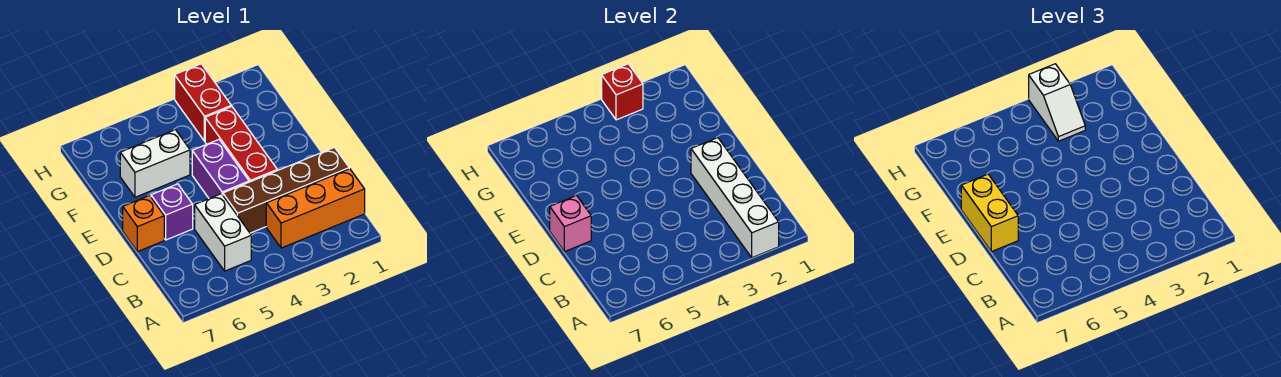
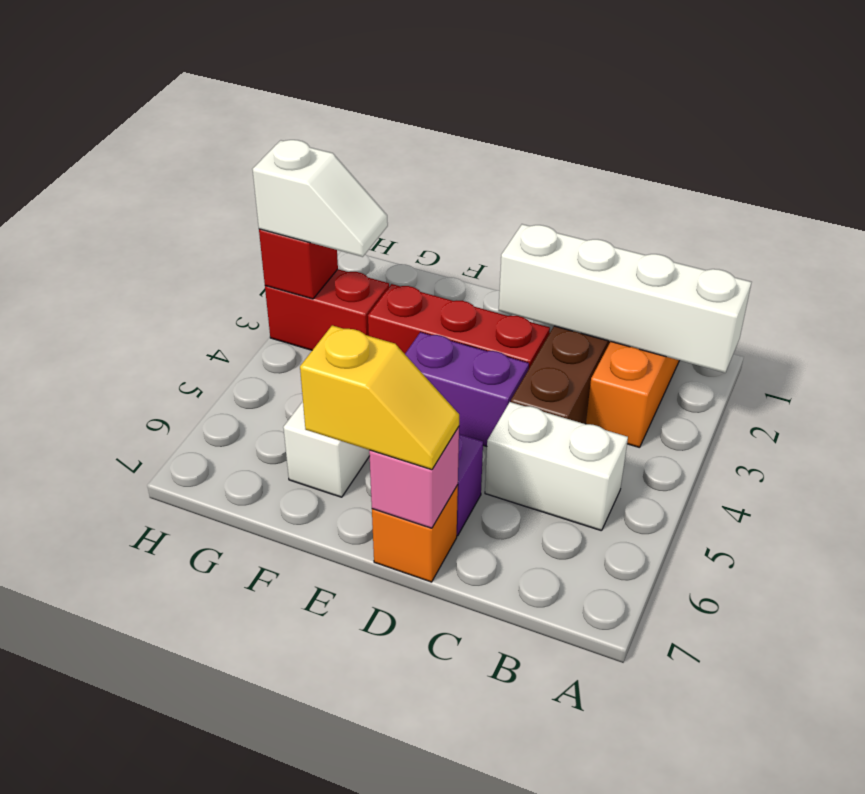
yellow brick D7:E7 level 3 -> yellow slope D7:E7 level 3 top E

